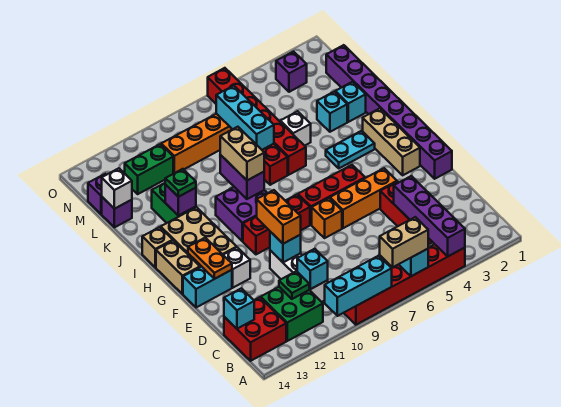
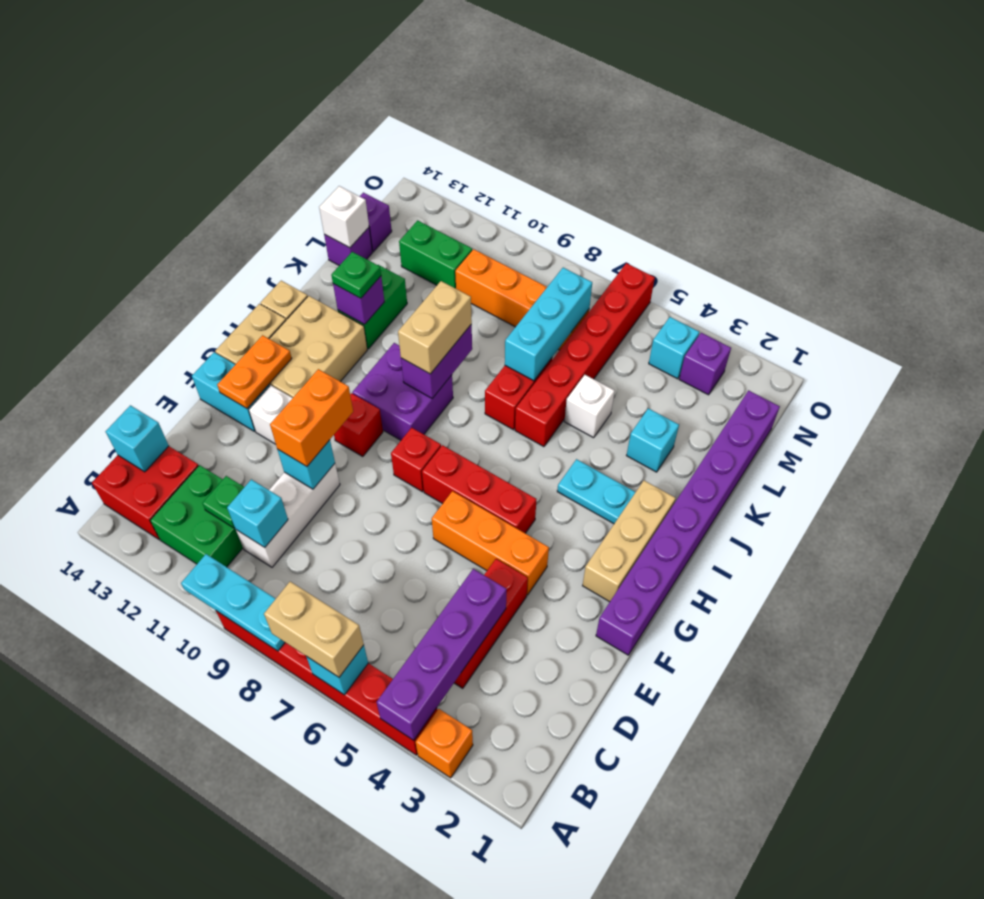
cyan brick A8:A10 level 2 -> cyan plate A8:A10 level 2
orange brick F7 level 1 -> orange brick A3 level 1
cyan brick K2 level 1 -> cyan brick N4 level 1

